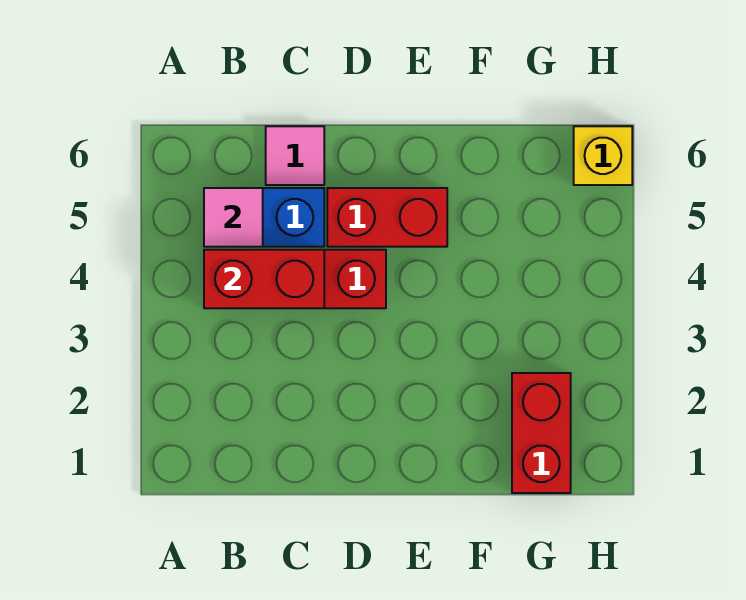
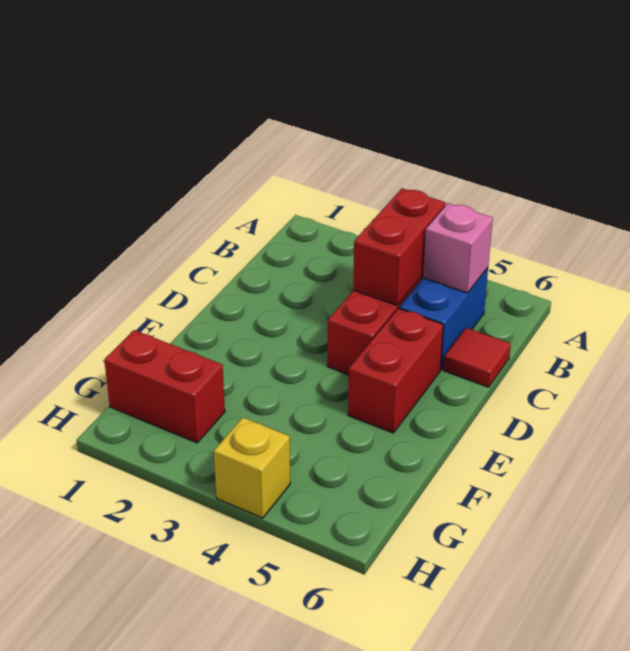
pink tile B5 level 2 -> pink brick B5 level 2
pink tile C6 level 1 -> red tile C6 level 1
yellow brick H6 level 1 -> yellow brick H4 level 1

